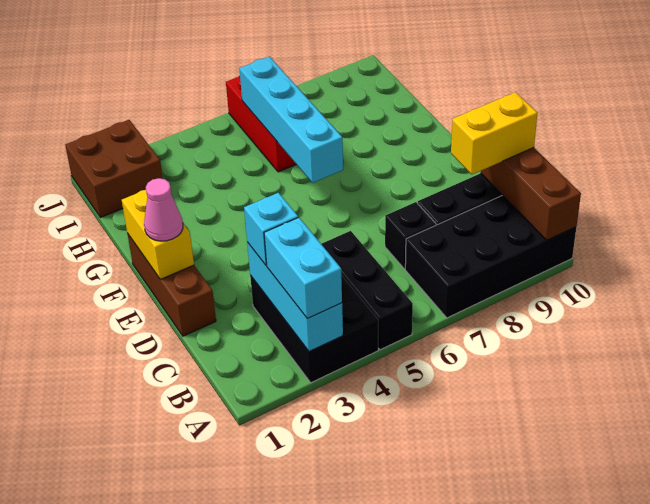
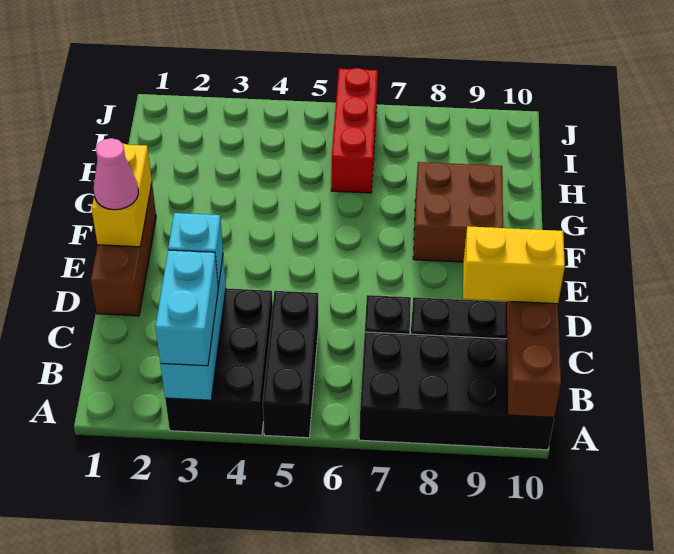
cyan brick F6:I6 level 2 -> none
brown brick I1:J2 level 1 -> brown brick F8:G9 level 1

